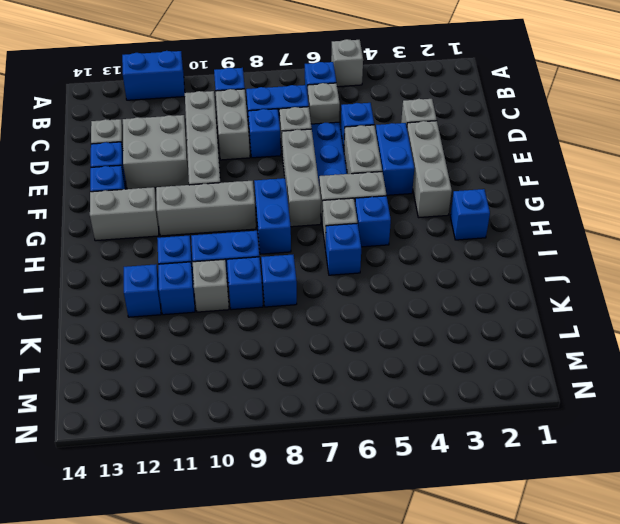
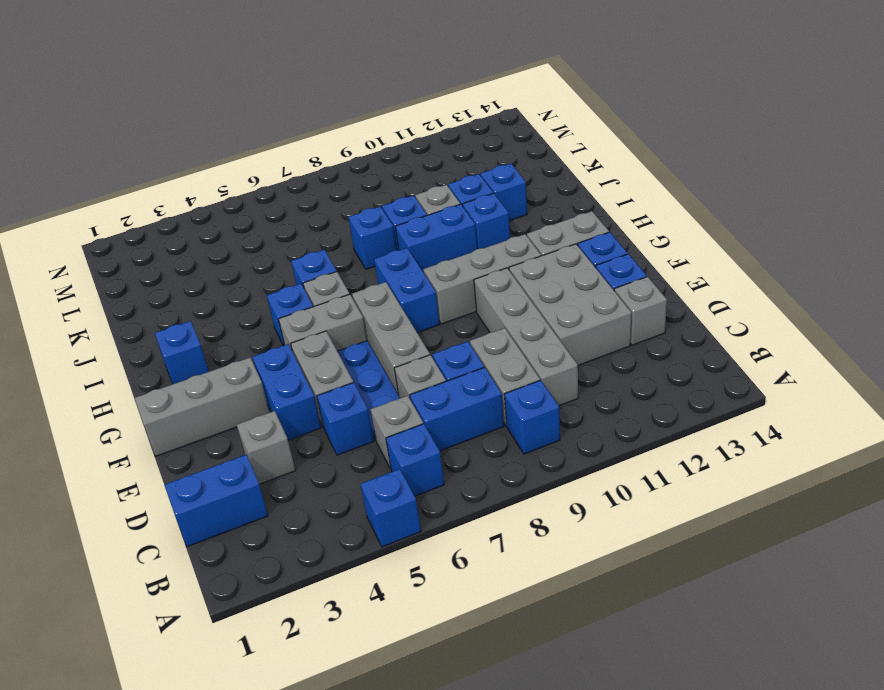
grey brick A5 level 1 -> blue brick A5 level 1
blue brick A11:A12 level 1 -> blue brick C1:C2 level 1
grey brick D11:E12 level 1 -> grey brick D11:F12 level 1
grey brick E3:G3 level 1 -> grey brick F1:F3 level 1

